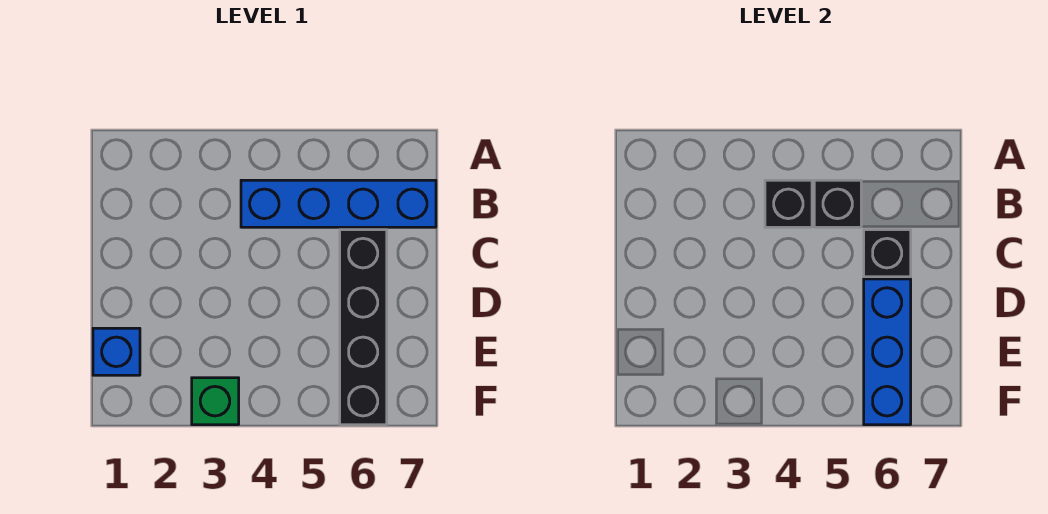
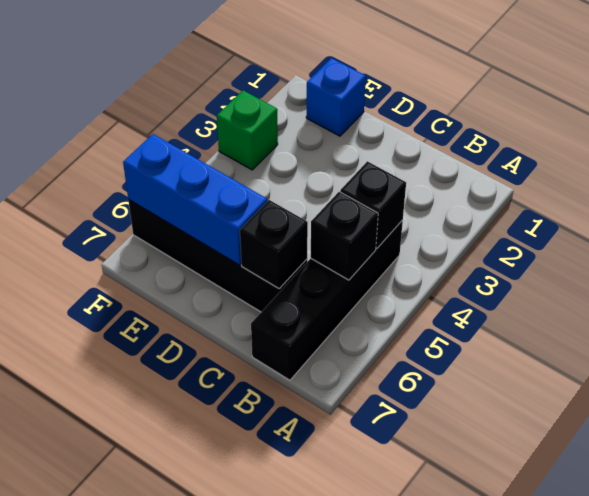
blue brick B4:B7 level 1 -> black brick B4:B7 level 1

